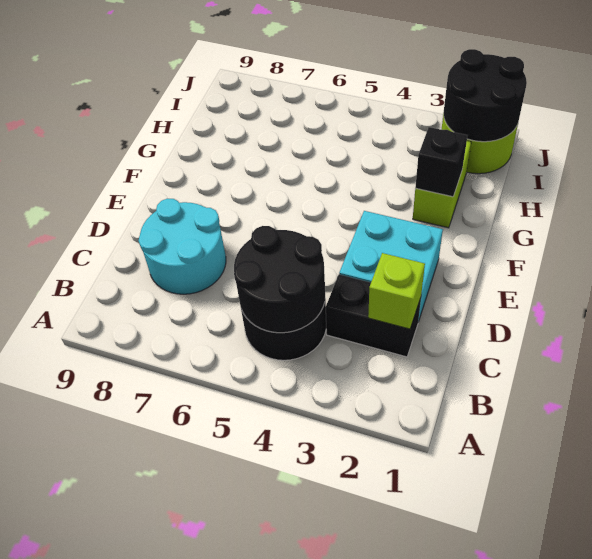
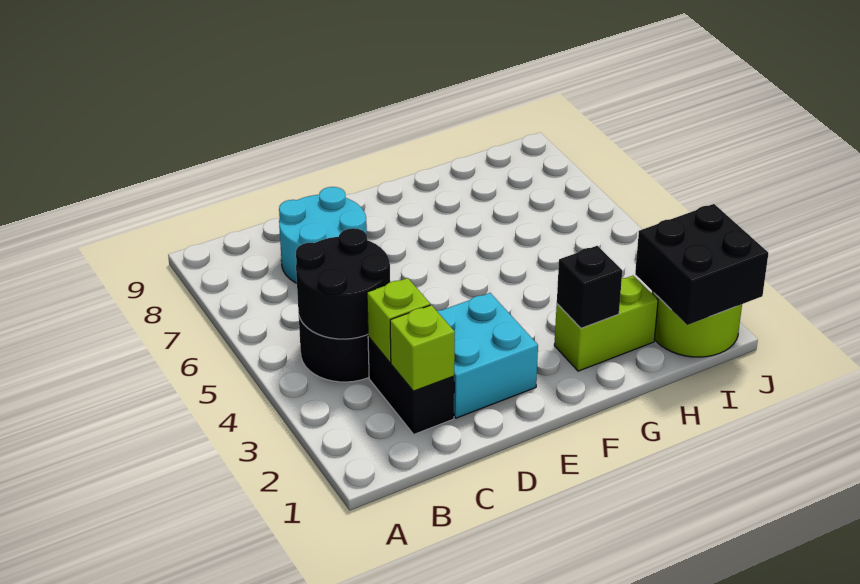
none -> lime brick C3 level 2
black round brick I1:J2 level 2 -> black brick I1:J2 level 2

